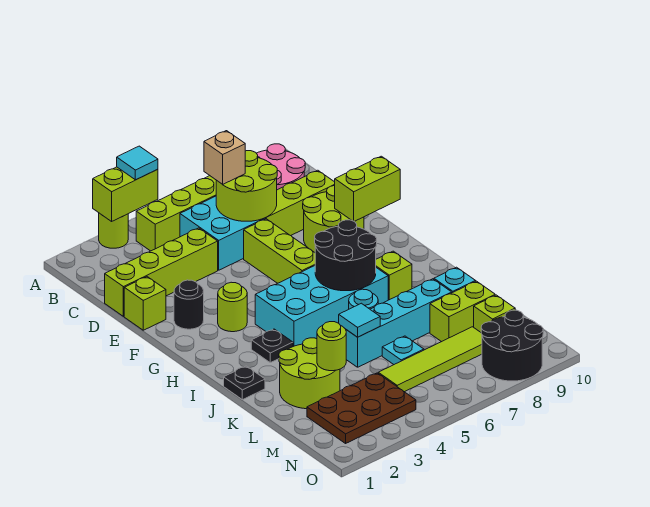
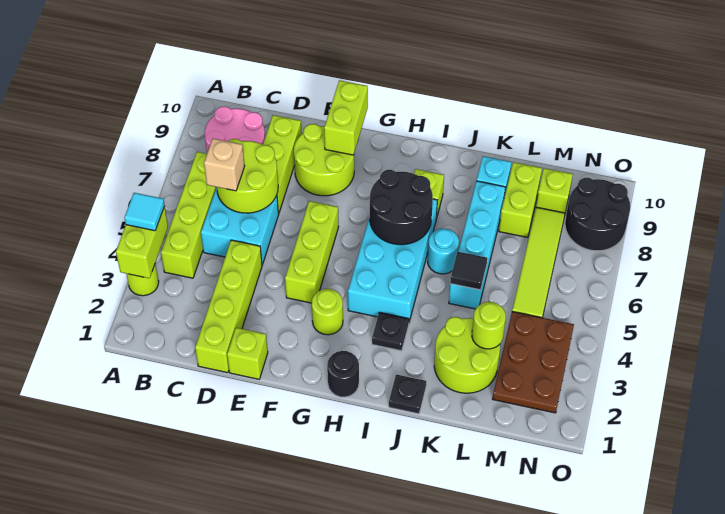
lime brick E6:G6 level 1 -> lime brick F4:F6 level 1
black round brick F2 level 1 -> black round brick H1 level 1
cyan tile K5 level 2 -> black tile K5 level 2
cyan plate L6 level 1 -> none

